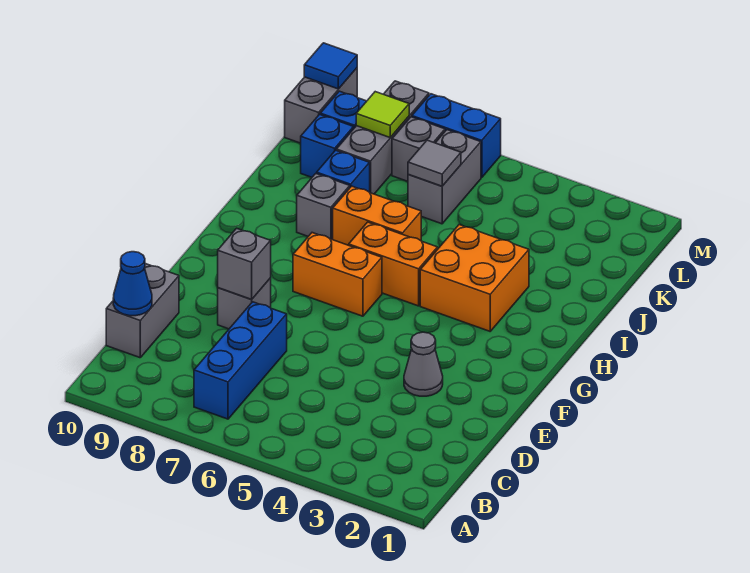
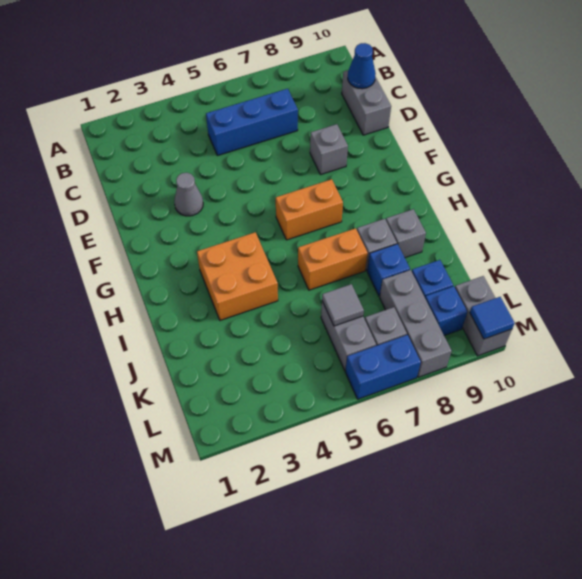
blue brick B7:D7 level 1 -> blue brick C5:C7 level 1
grey brick E8 level 2 -> grey brick I9 level 1
orange brick H5:H6 level 1 -> none
lime tile L8 level 2 -> none

